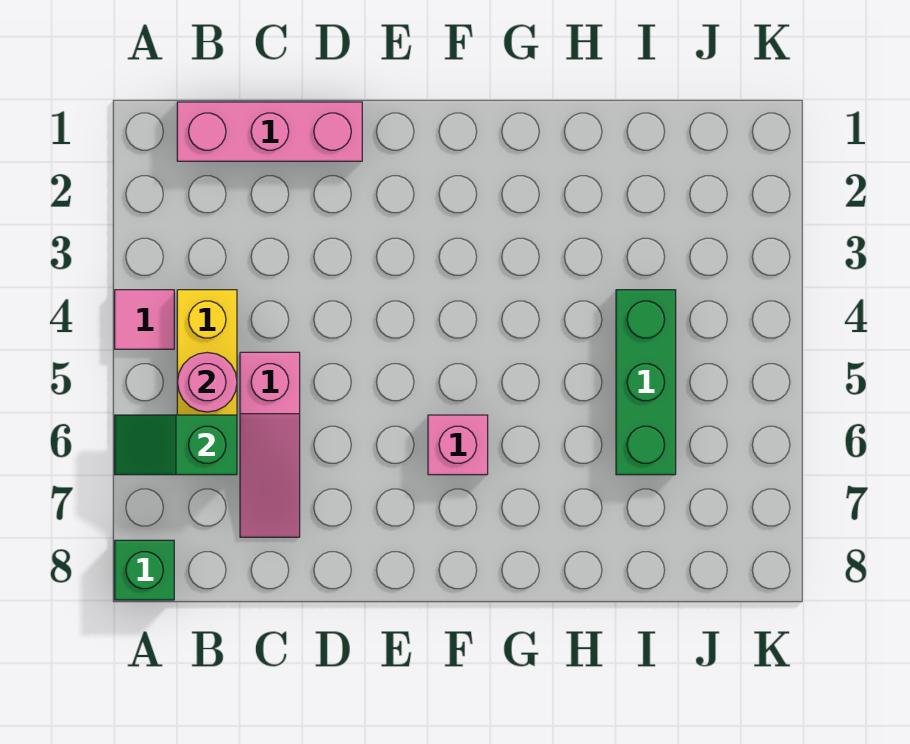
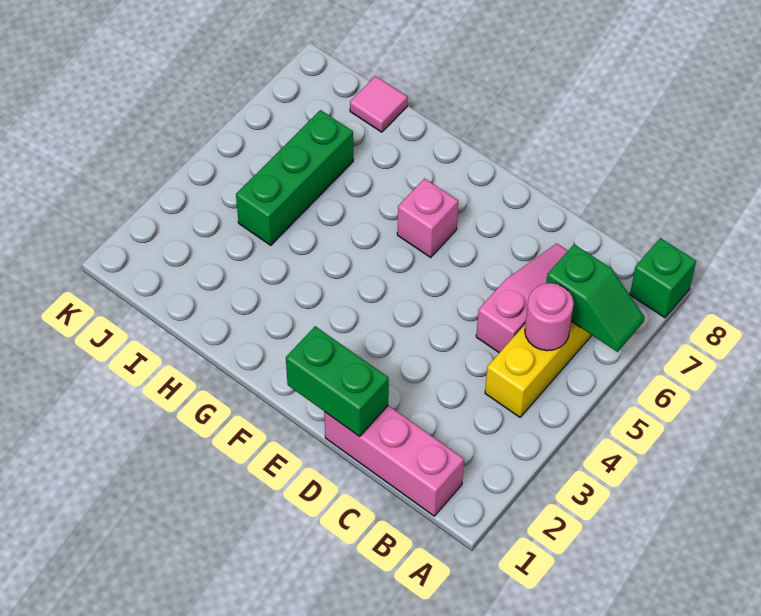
pink tile A4 level 1 -> pink tile I8 level 1
none -> green brick D1:E1 level 2

